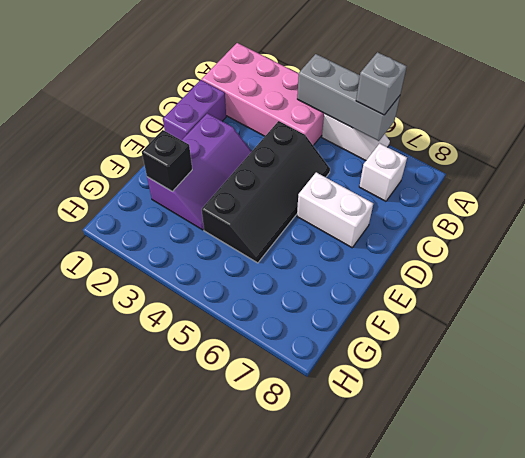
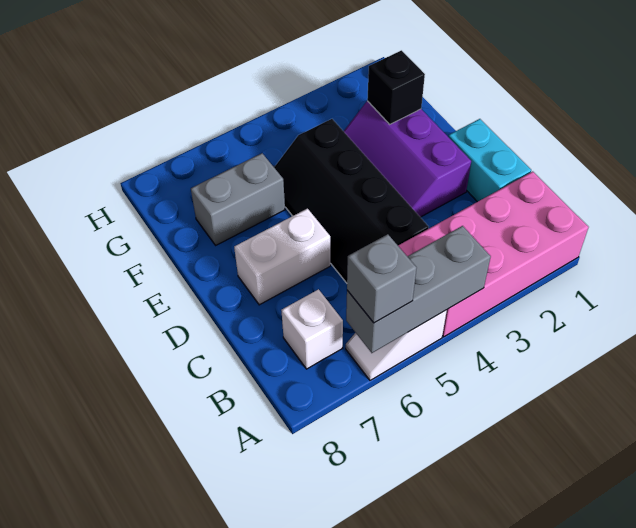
purple brick C1:D1 level 1 -> cyan brick C1:D1 level 1
none -> grey brick F6:F7 level 1

